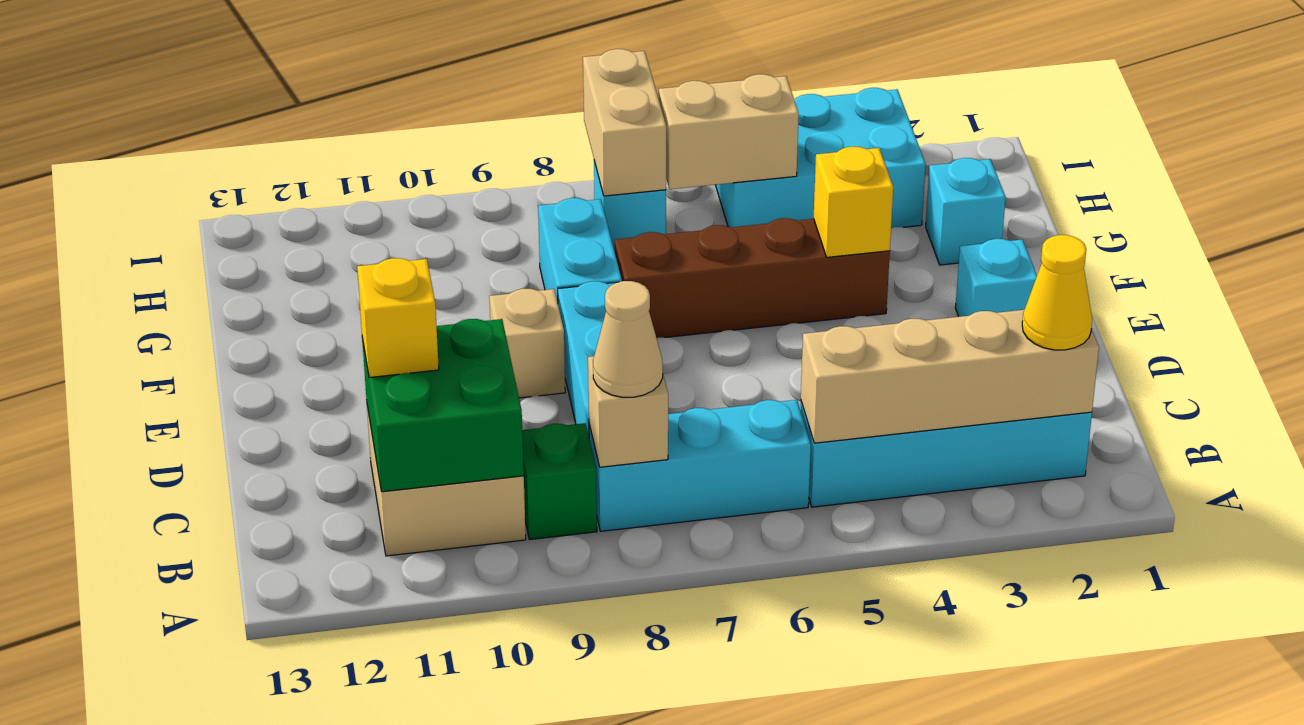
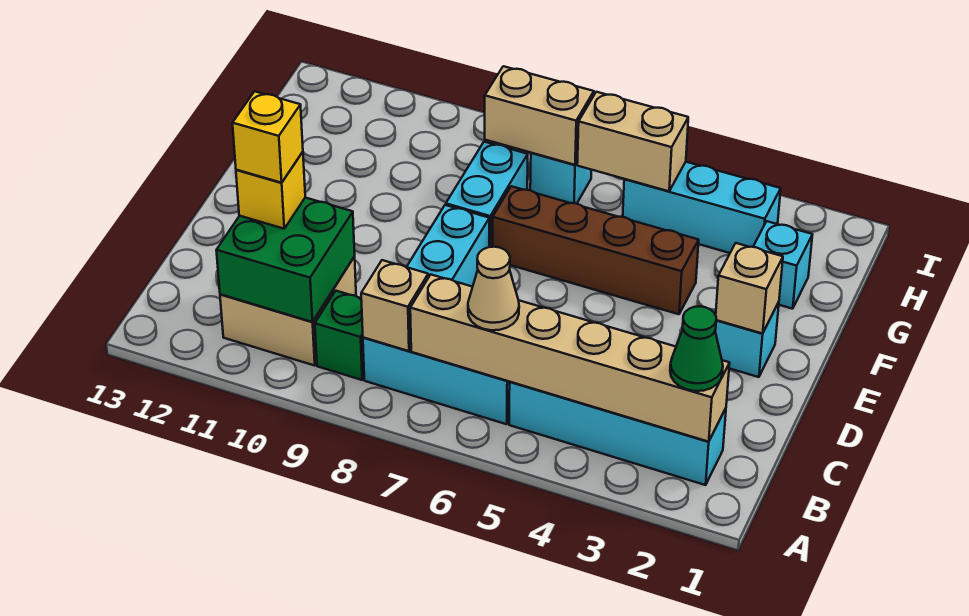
tan brick B2:B5 level 2 -> tan brick B2:B7 level 2
yellow cone B2 level 3 -> green cone B2 level 3
tan cone B8 level 3 -> tan cone B6 level 3
tan brick E9 level 1 -> tan brick E2 level 2
yellow brick F4 level 2 -> yellow brick C11 level 4
cyan brick H3:I5 level 1 -> cyan brick H3:H5 level 1
tan brick H7:I7 level 2 -> tan brick H7:H8 level 2

